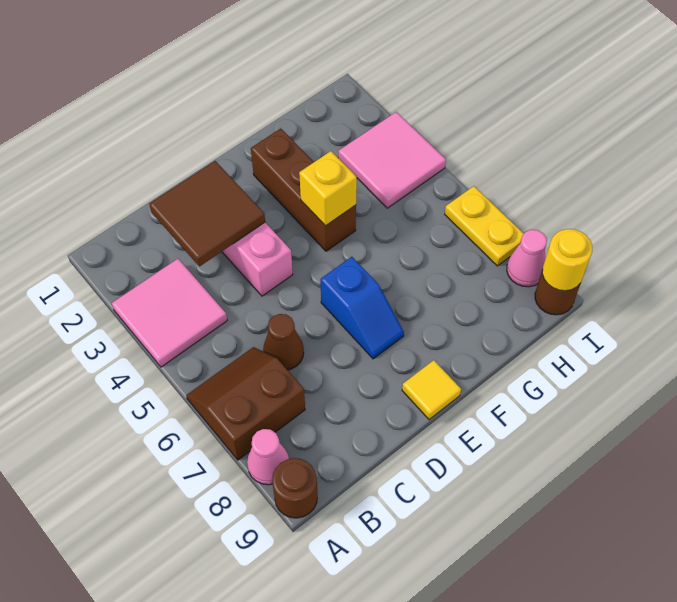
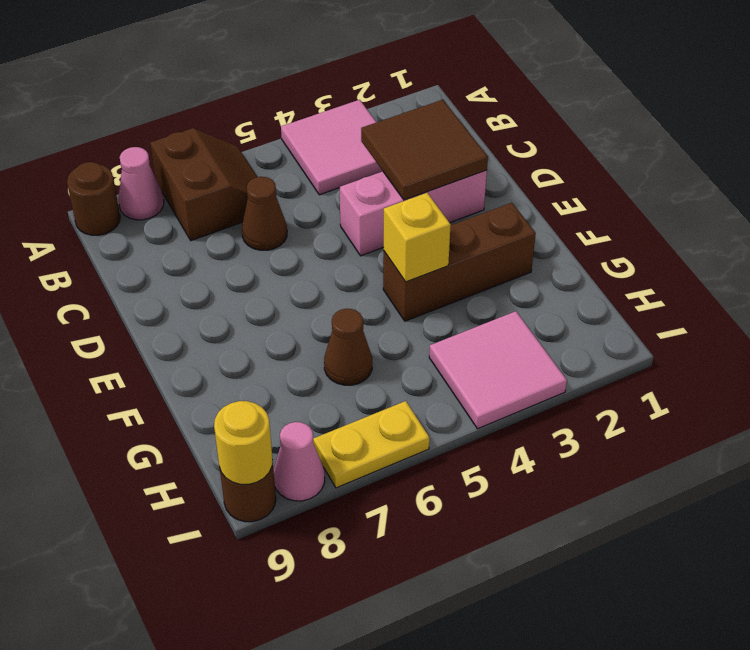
blue slope E6:E7 level 1 top 6 -> none
yellow tile E9 level 1 -> none
none -> brown cone G6 level 1

